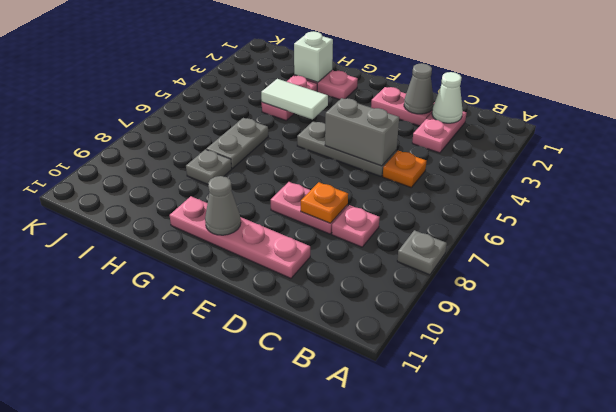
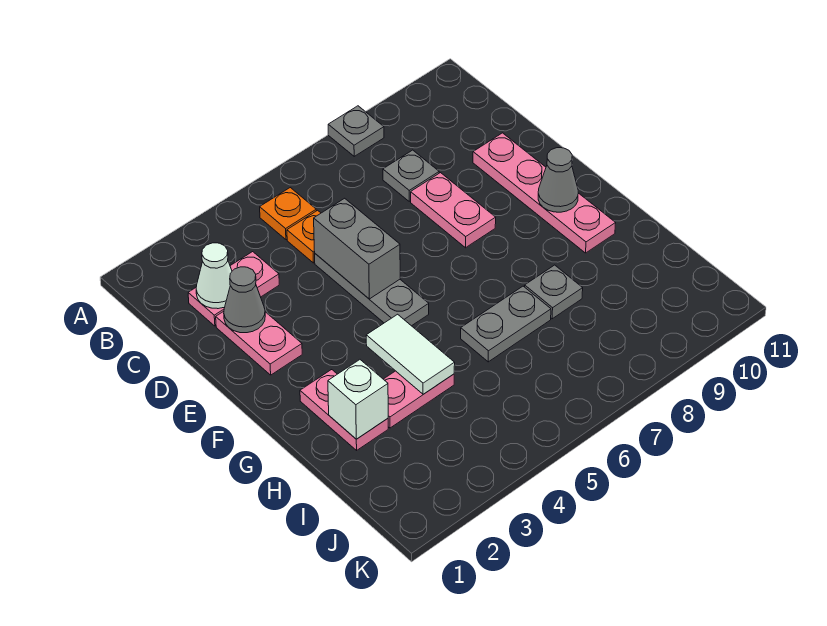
pink plate C8 level 1 -> grey plate C8 level 1
orange plate D8 level 2 -> orange plate B5 level 1

